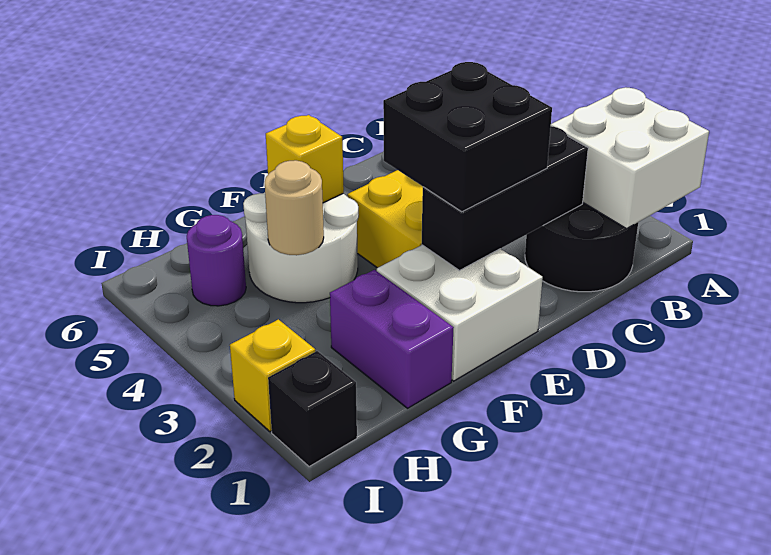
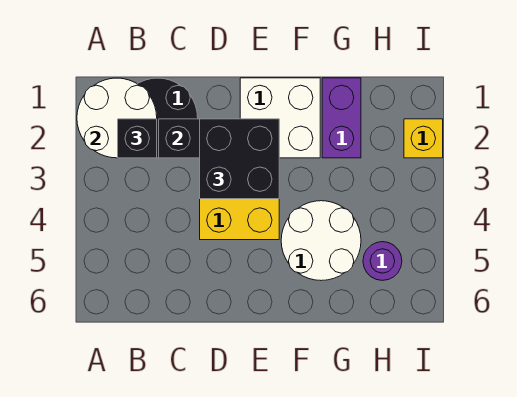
white brick A1:B2 level 2 -> white round brick A1:B2 level 2
yellow brick F5 level 2 -> none
tan round brick G4 level 2 -> none
black brick I1 level 1 -> black brick B2 level 3

